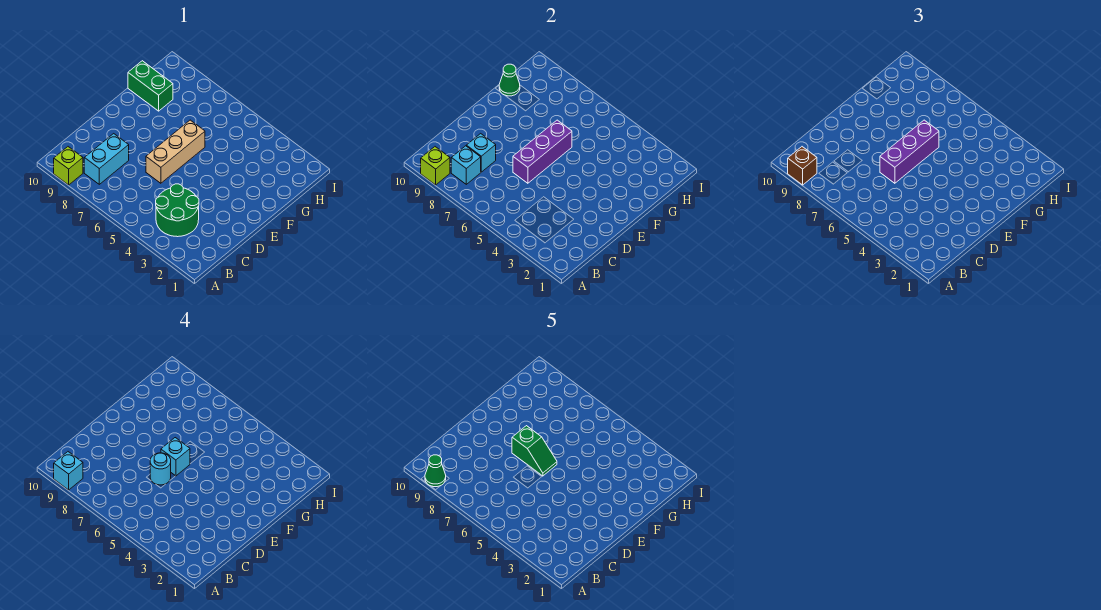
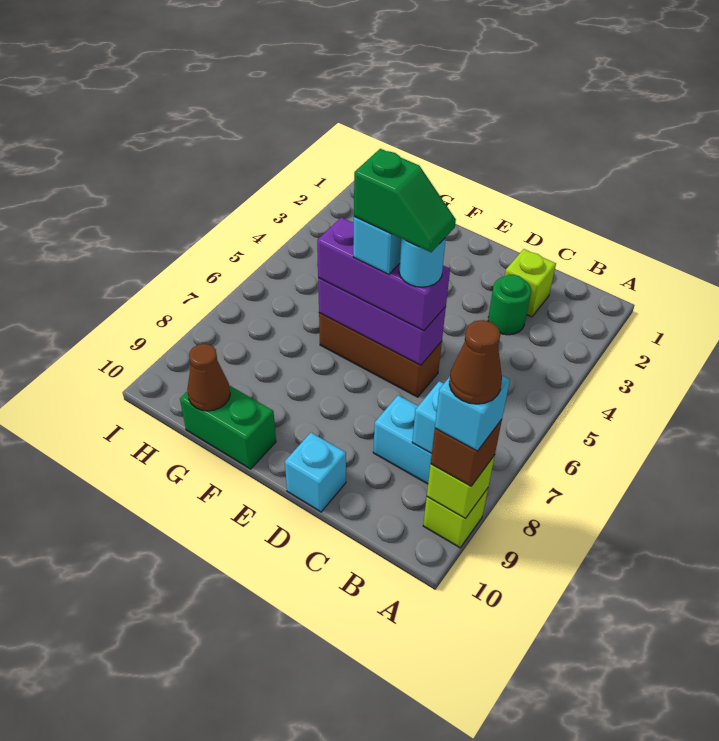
green cone A9 level 5 -> brown cone A9 level 5
green round brick B3:C4 level 1 -> green round brick C3 level 1
none -> lime brick C2 level 1
cyan brick C8 level 2 -> cyan brick D10 level 1
tan brick D6:F6 level 1 -> brown brick D6:F6 level 1
green slope E6:E7 level 5 top 7 -> green slope D6:E6 level 5 top E
green brick G9:G10 level 1 -> green brick F10:G10 level 1
green cone G10 level 2 -> brown cone G10 level 2

